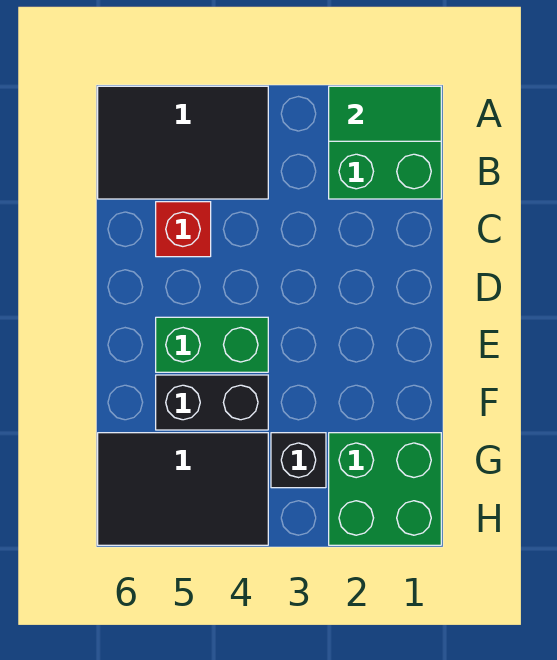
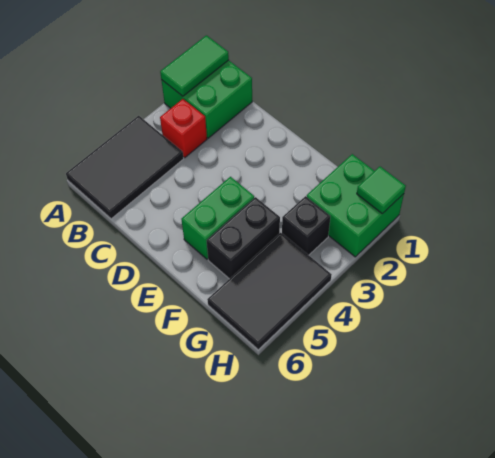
red brick C5 level 1 -> red brick B3 level 1
none -> green tile H1 level 2

